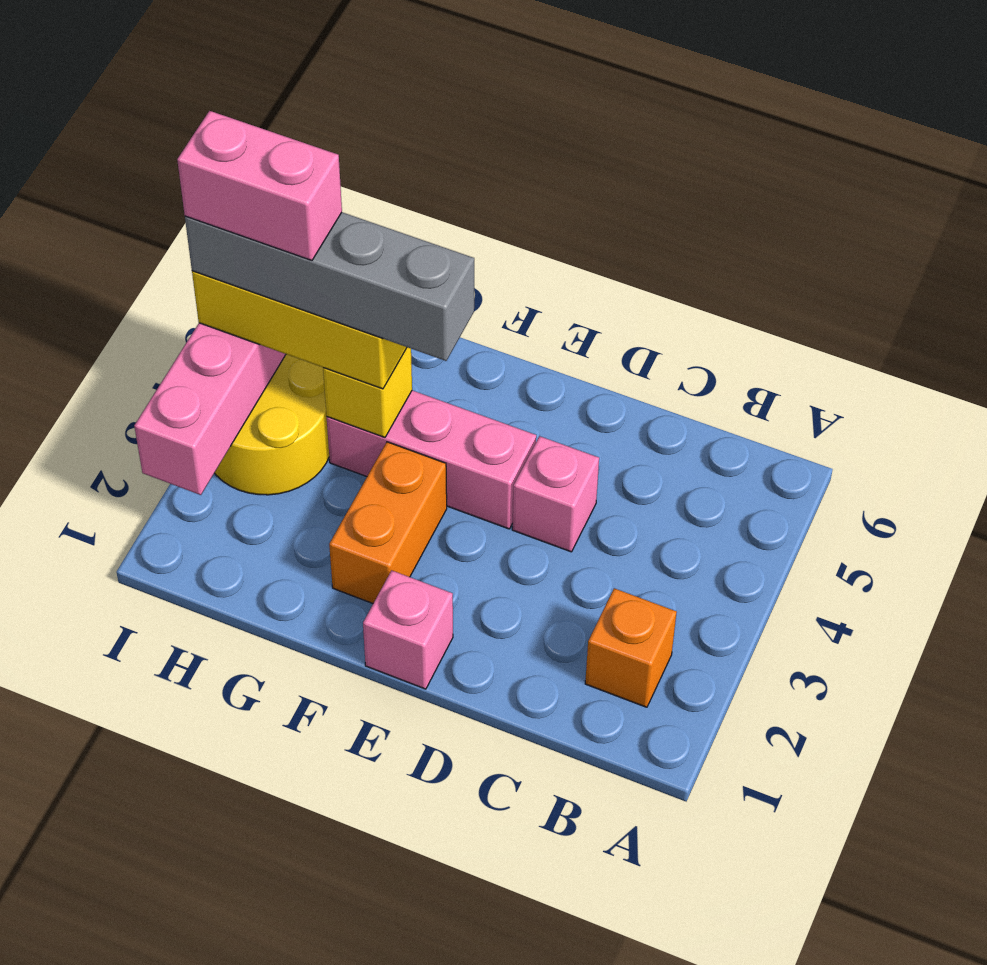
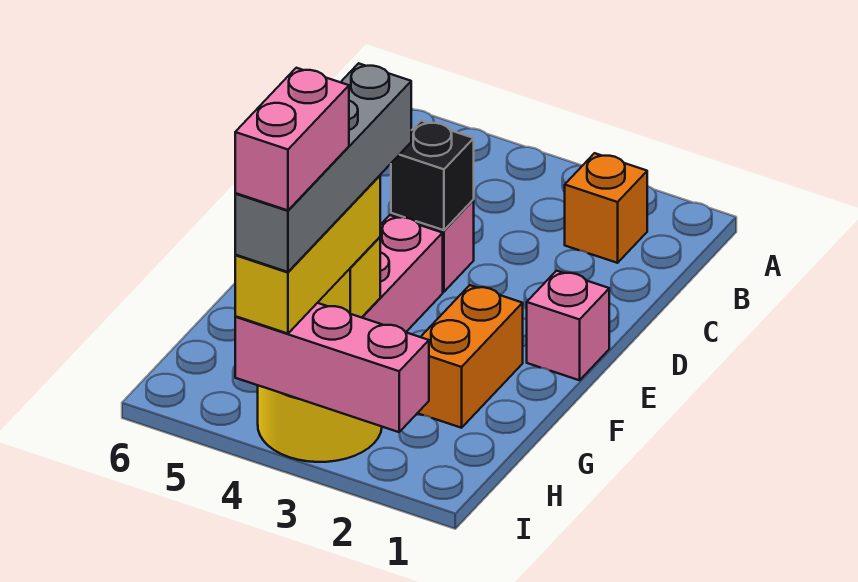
none -> black brick D4 level 2
orange brick F2:F3 level 1 -> orange brick F2:G2 level 1

